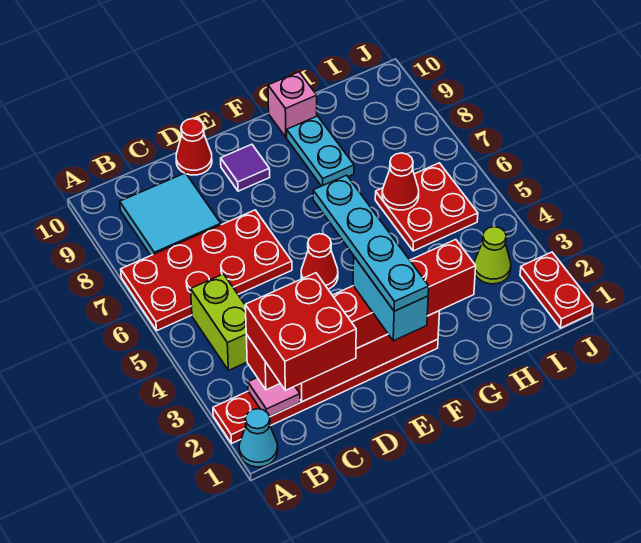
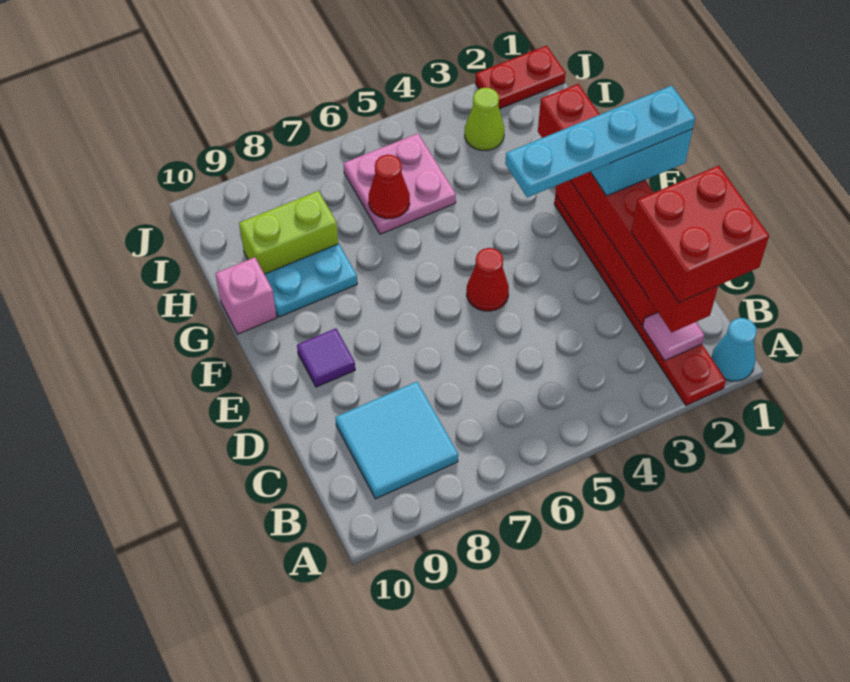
red plate A6:D7 level 1 -> none
lime brick B4:B5 level 1 -> lime brick H8:H9 level 1
red cone D10 level 1 -> none
red plate H5:I6 level 1 -> pink plate H5:I6 level 1

